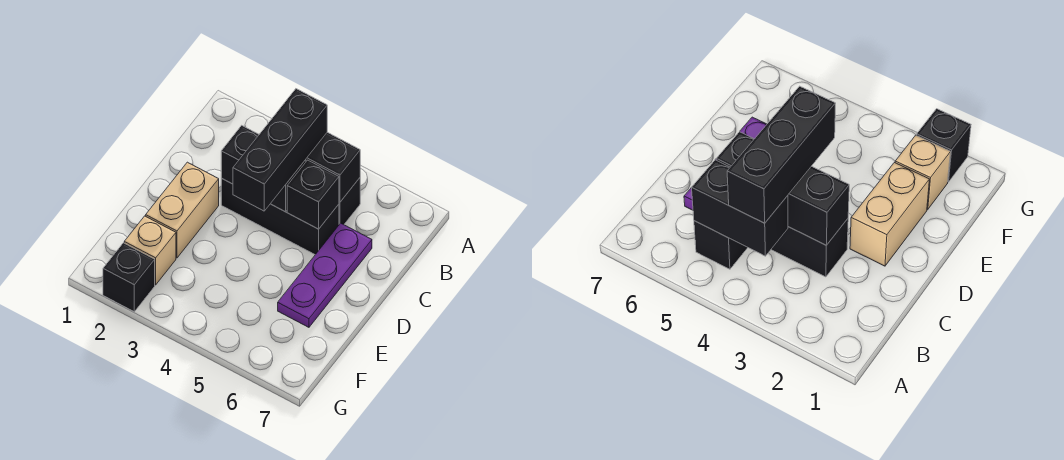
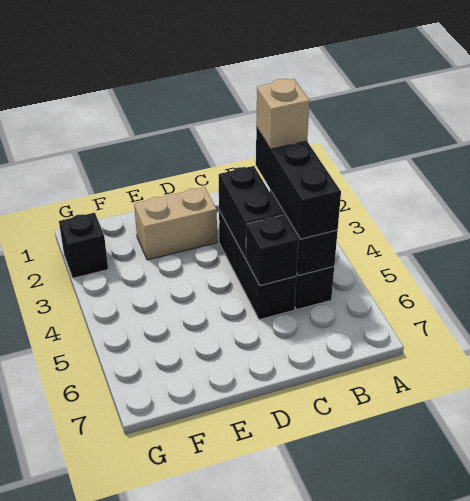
black brick B4:D4 level 3 -> black brick B3:B5 level 3
purple plate C6:E6 level 1 -> none
tan brick F2 level 1 -> tan brick B3 level 4

